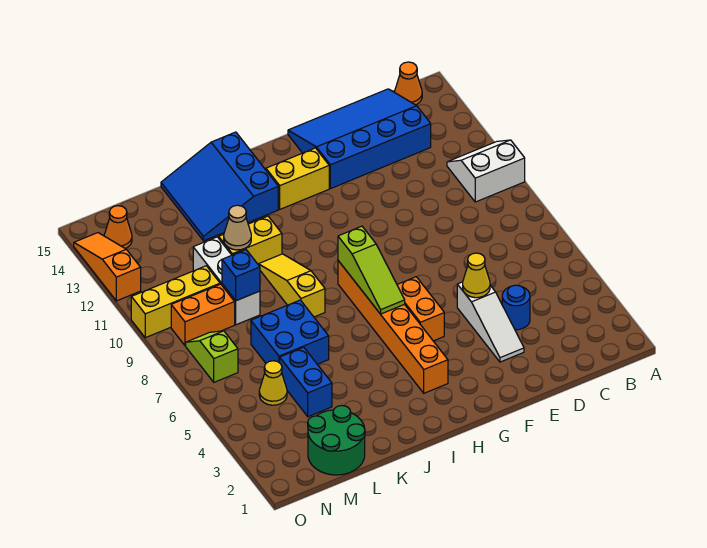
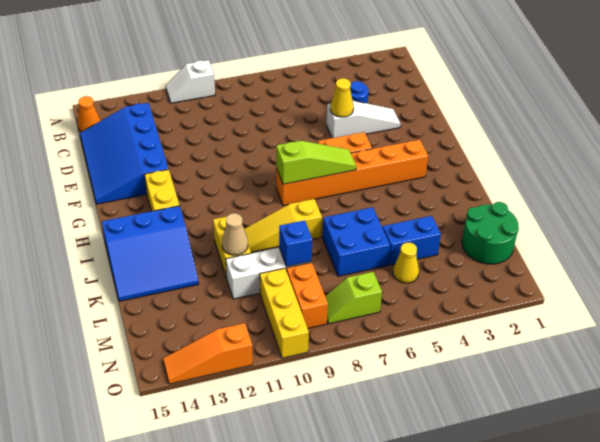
white slope A10:B11 level 1 top 10 -> white slope A10:A11 level 1 top 10
orange cone N14 level 1 -> none

